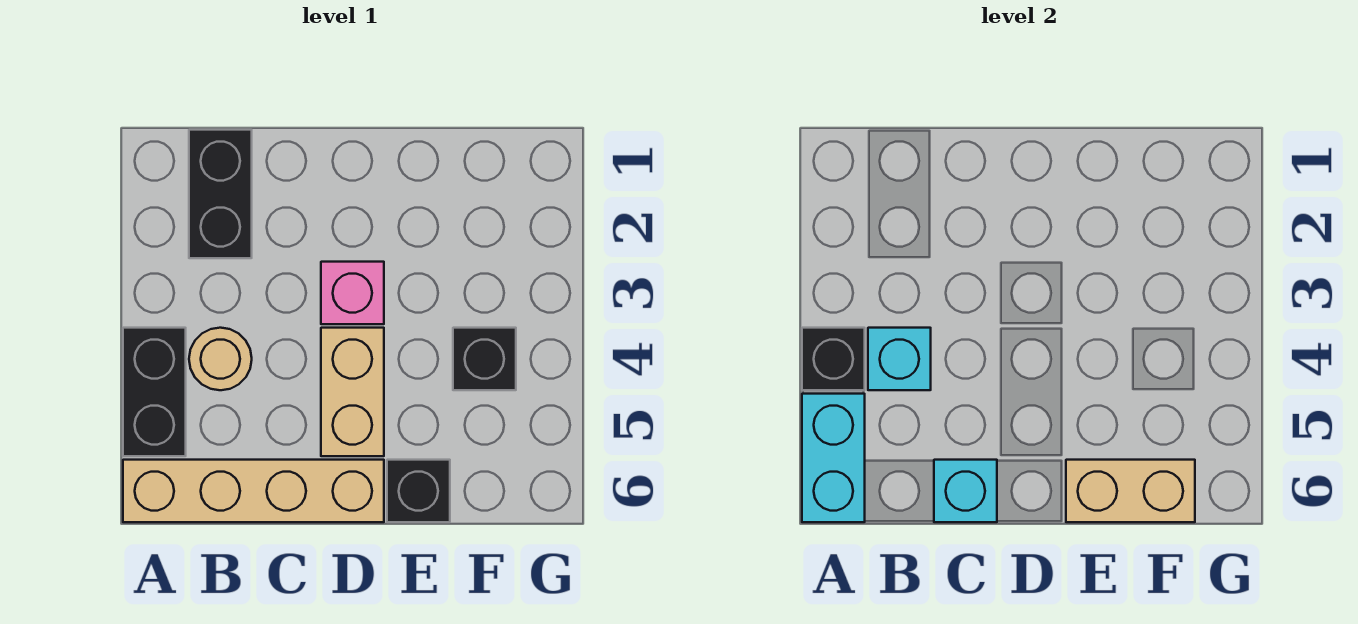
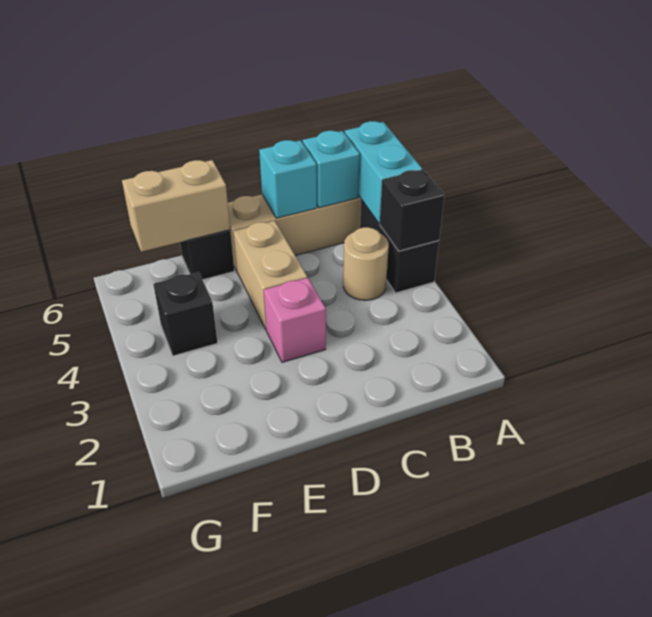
black brick B1:B2 level 1 -> none
cyan brick B4 level 2 -> cyan brick B6 level 2

